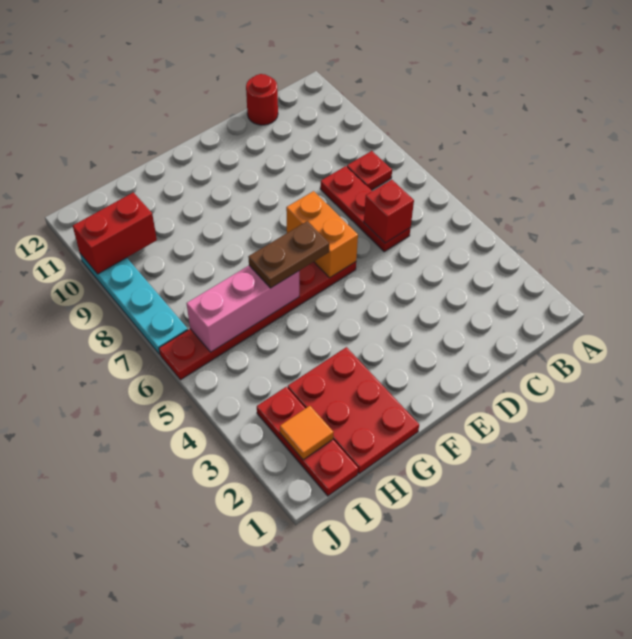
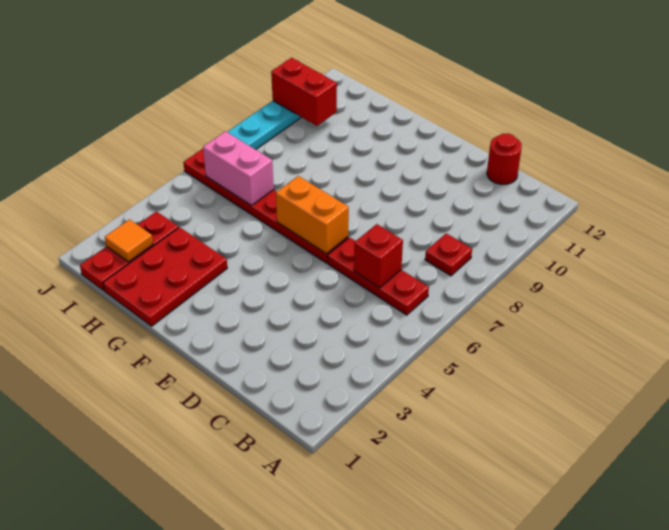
red plate C6:C8 level 1 -> red plate B6:D6 level 1
orange brick E6:E7 level 2 -> orange brick E6:F6 level 2
brown plate F6:G6 level 3 -> none
pink brick G6:I6 level 2 -> pink brick H6:I6 level 2

